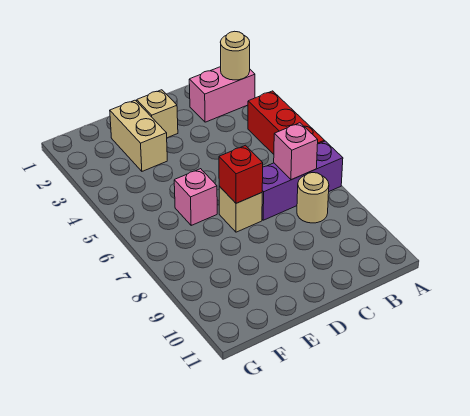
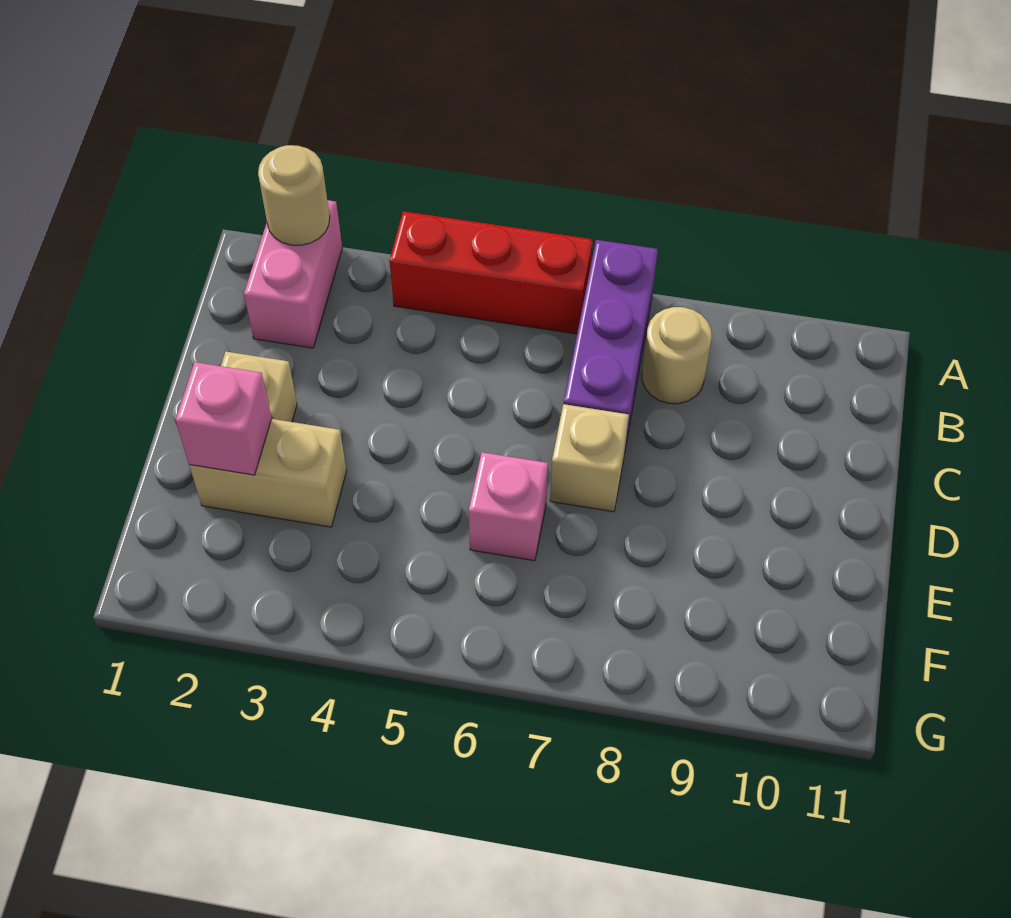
pink brick B7 level 2 -> pink brick E2 level 2
red brick D7 level 2 -> none

